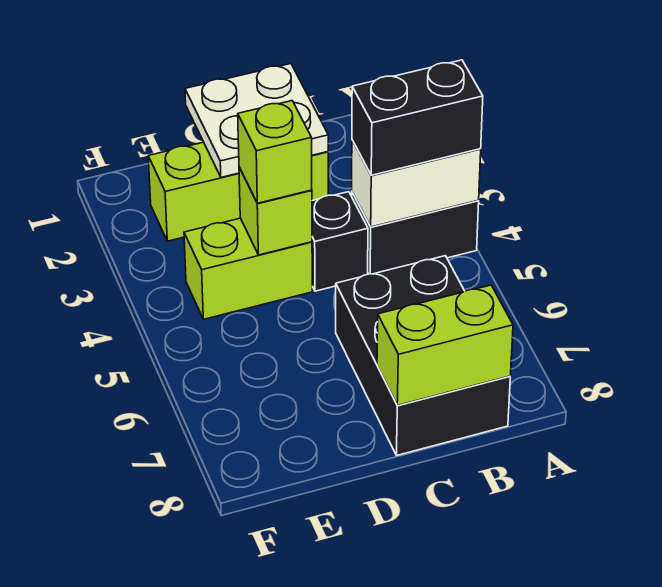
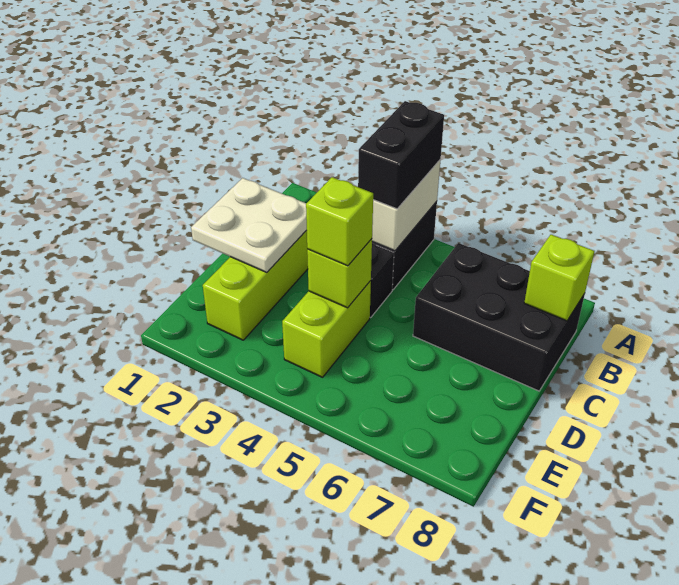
lime brick B8:C8 level 2 -> lime brick B8 level 2

